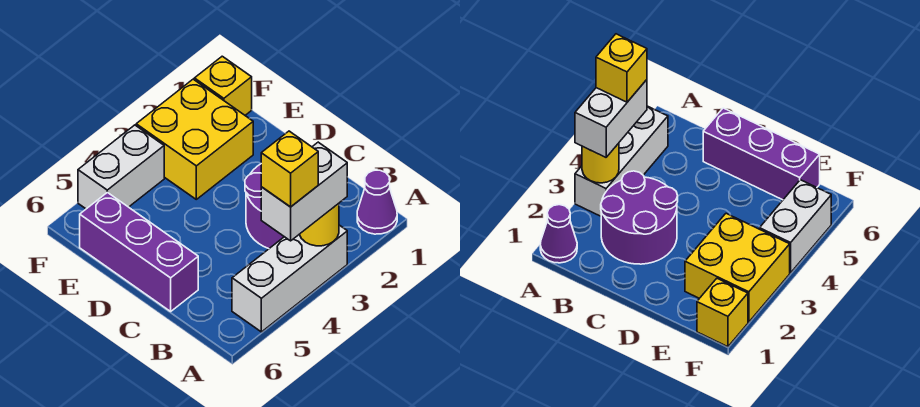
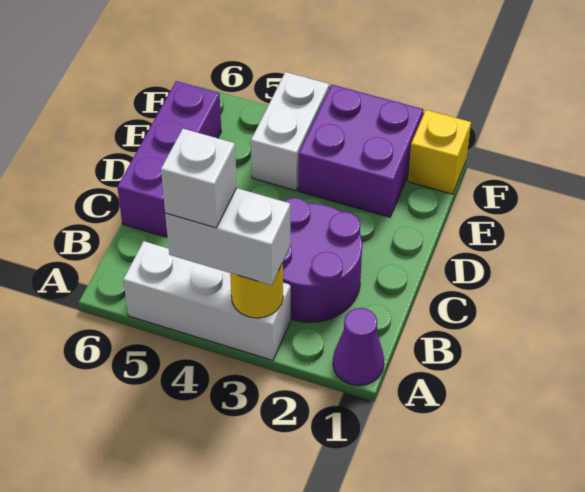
yellow brick A4 level 4 -> white brick A4 level 4
yellow brick E2:F3 level 1 -> purple brick E2:F3 level 1
white brick F4:F5 level 1 -> white brick E4:F4 level 1

